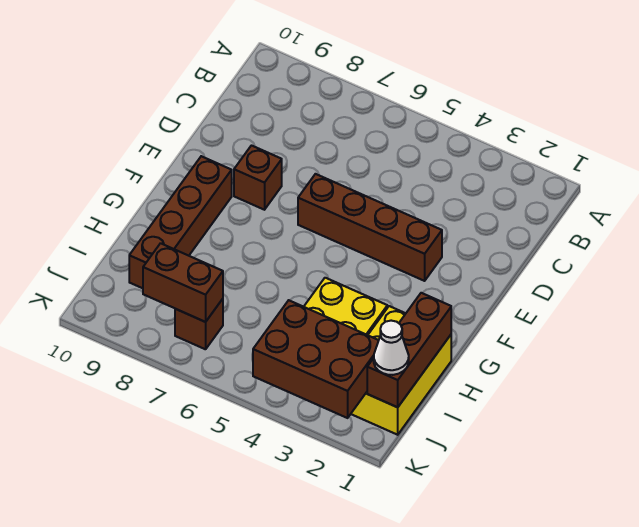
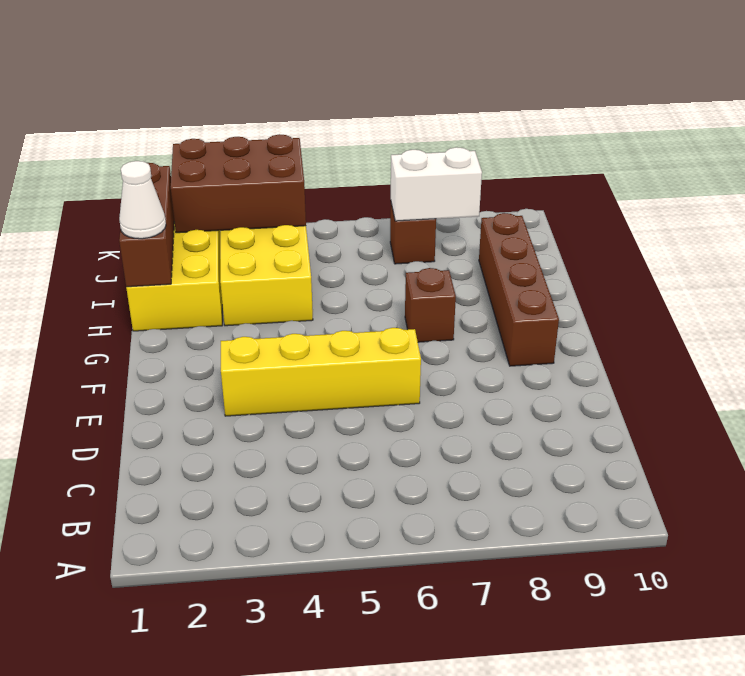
brown brick E3:E6 level 1 -> yellow brick E3:E6 level 1
brown brick E8 level 1 -> brown brick G7 level 1
white cone J1 level 3 -> white cone H1 level 3
brown brick J7:J8 level 2 -> white brick J7:J8 level 2

